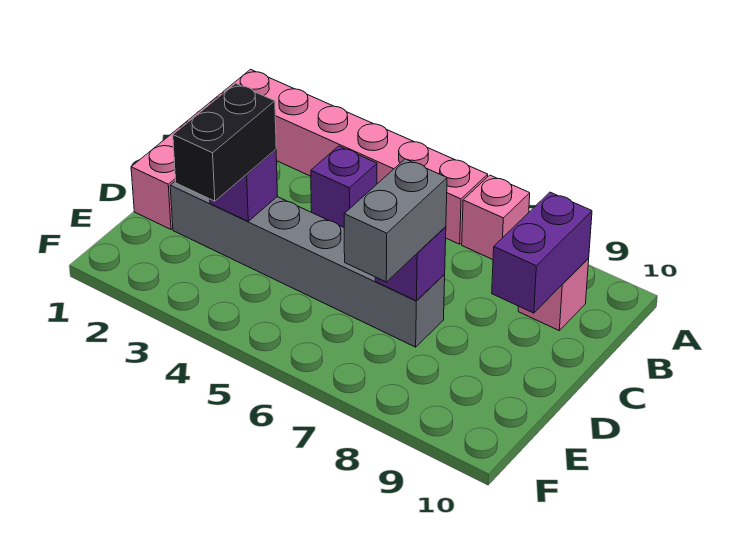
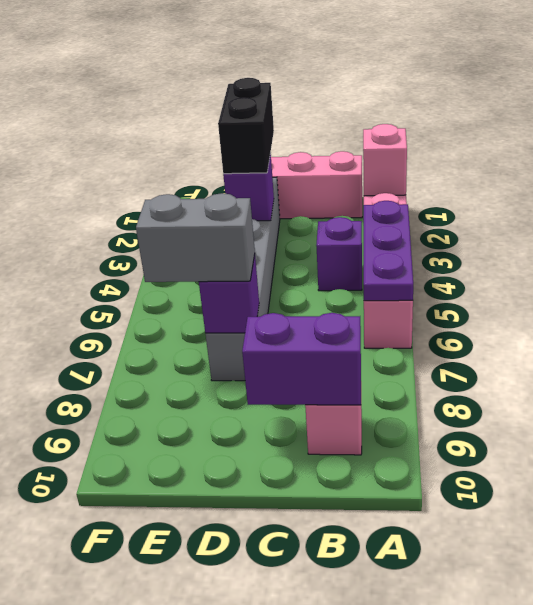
none -> purple plate A4:A6 level 2
pink brick A7 level 1 -> pink brick A2 level 2
black brick D3:E3 level 3 -> black brick D2:D3 level 3

